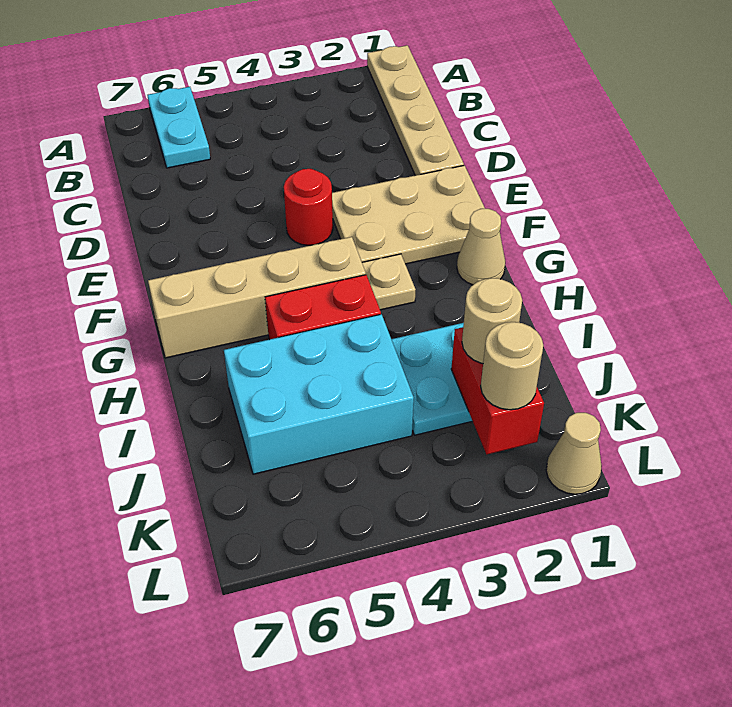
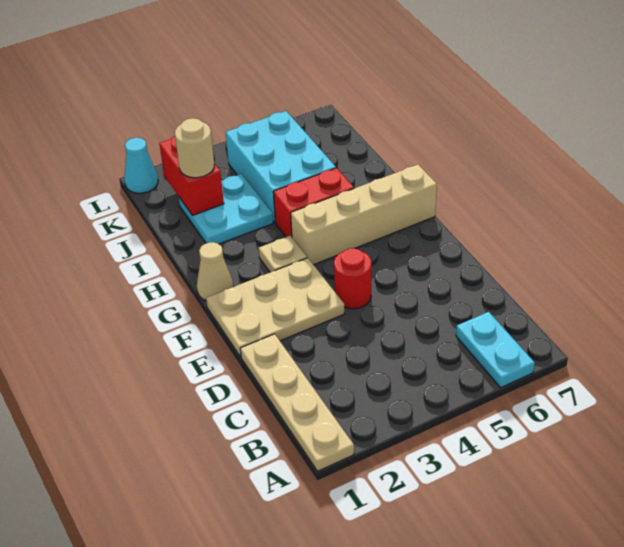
cyan brick I4:J6 level 1 -> cyan brick I4:K5 level 1
tan round brick K2 level 3 -> none
tan cone L1 level 1 -> cyan cone L1 level 1

